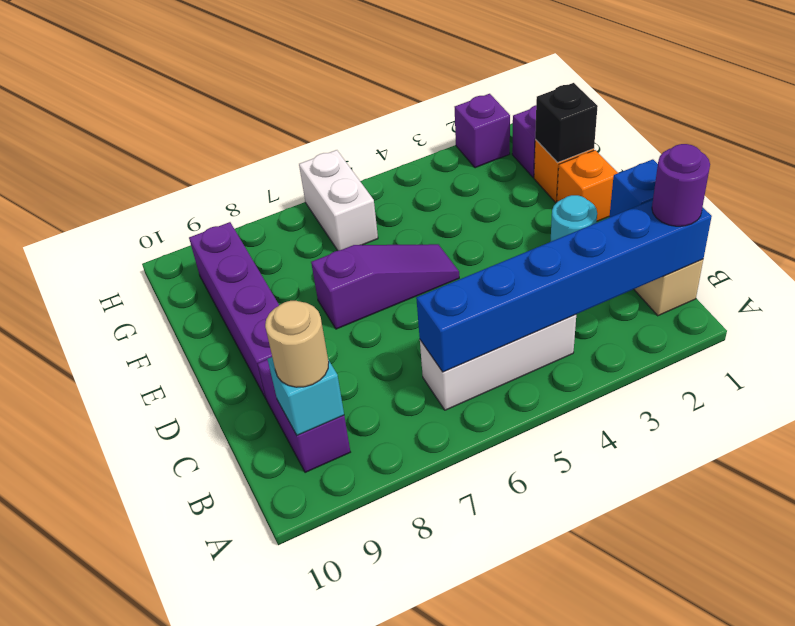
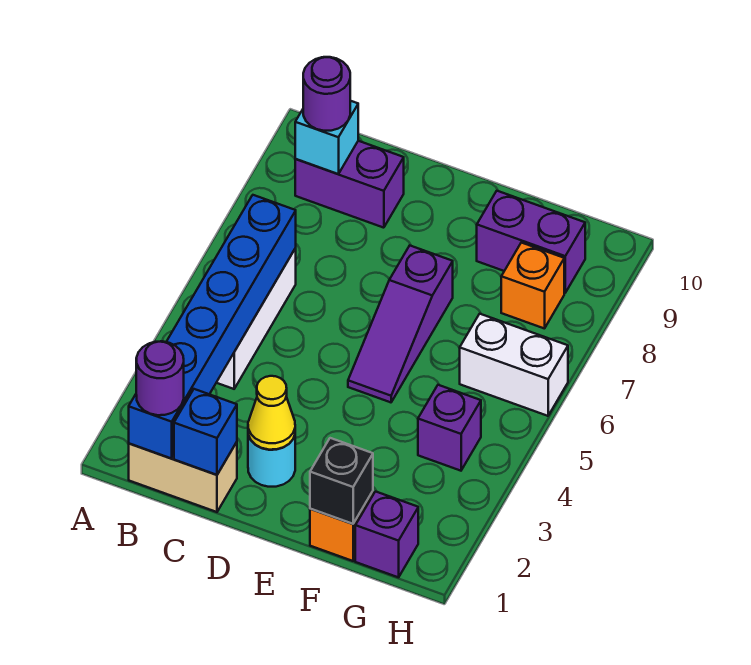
tan round brick B9 level 3 -> purple round brick B9 level 3
none -> yellow cone D2 level 2
purple brick D9:G9 level 1 -> purple brick F9:G9 level 1
orange brick E1 level 1 -> orange brick G8 level 1
purple brick H2 level 1 -> purple brick G4 level 1

